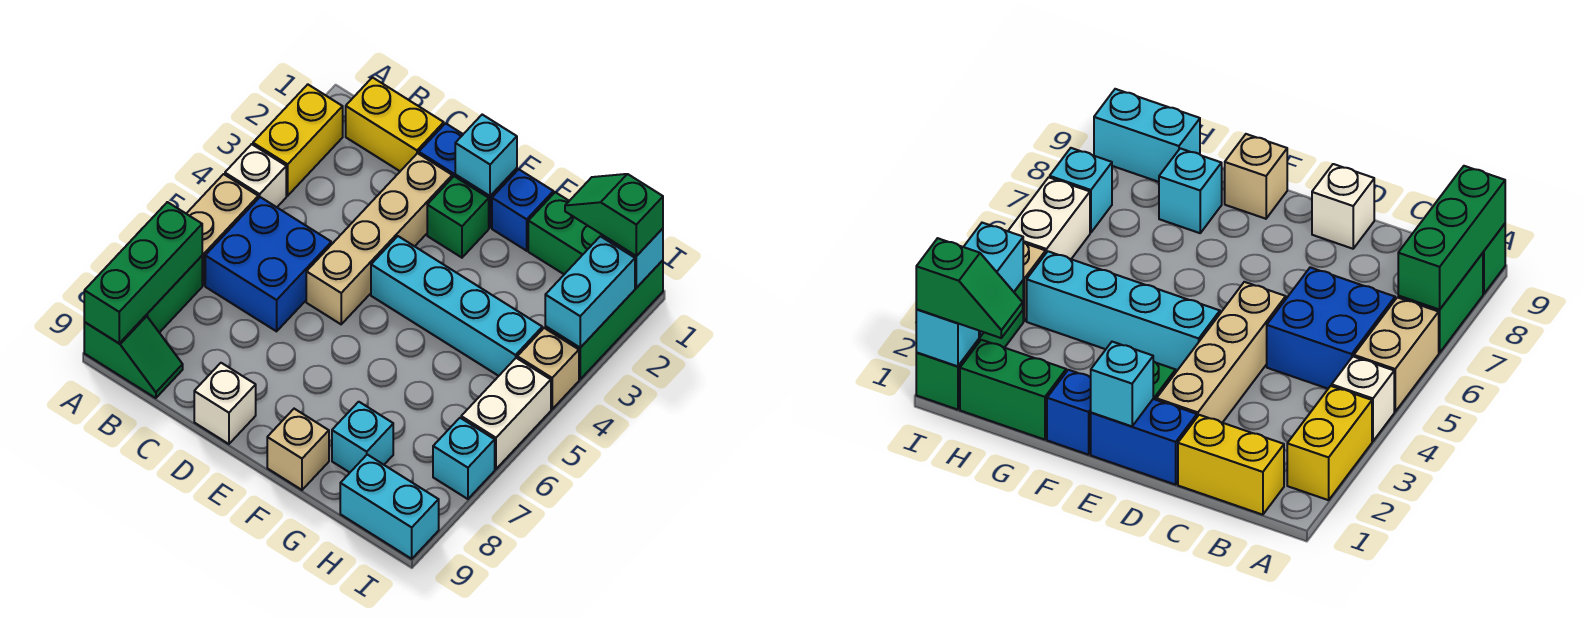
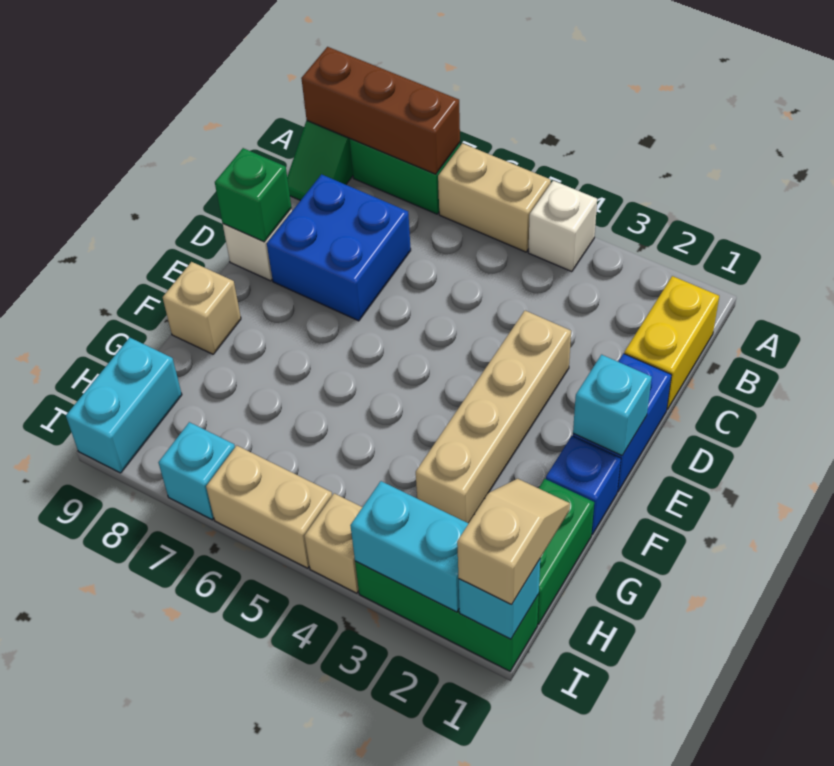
yellow brick A2:A3 level 1 -> none
green brick A7:A9 level 2 -> brown brick A7:A9 level 2
blue brick B5:C6 level 1 -> blue brick C7:D8 level 1
tan brick D2:D5 level 1 -> tan brick D3:G3 level 1
green brick E2 level 1 -> green brick D9 level 2
cyan brick E4:H4 level 1 -> none
cyan brick G8 level 1 -> none
green slope H1:I1 level 3 top I -> tan slope H1:I1 level 3 top I
white brick I5:I6 level 1 -> tan brick I5:I6 level 1

